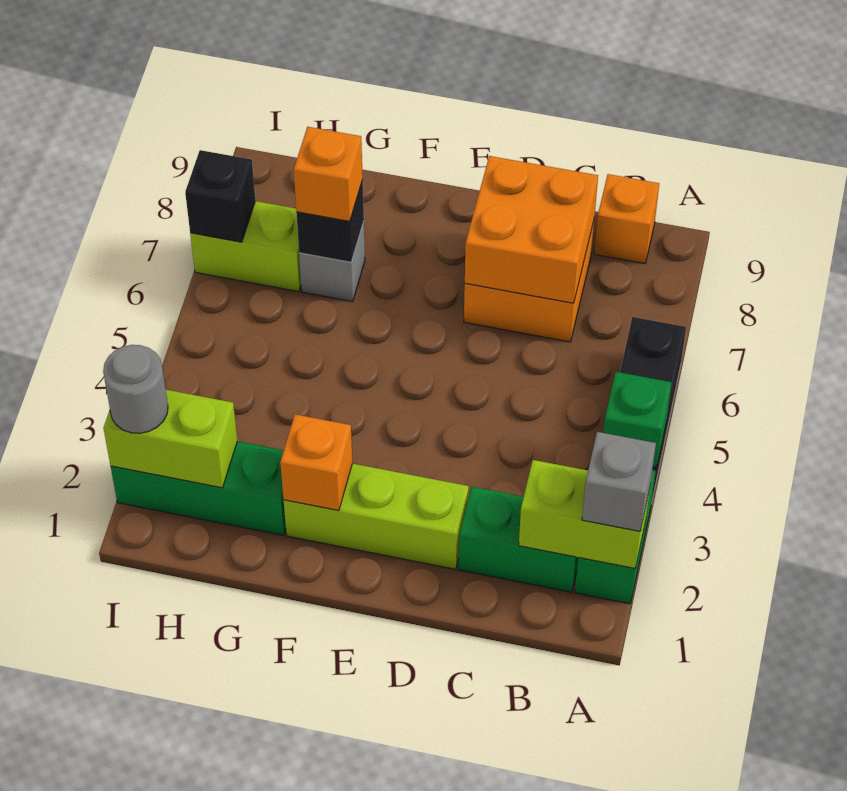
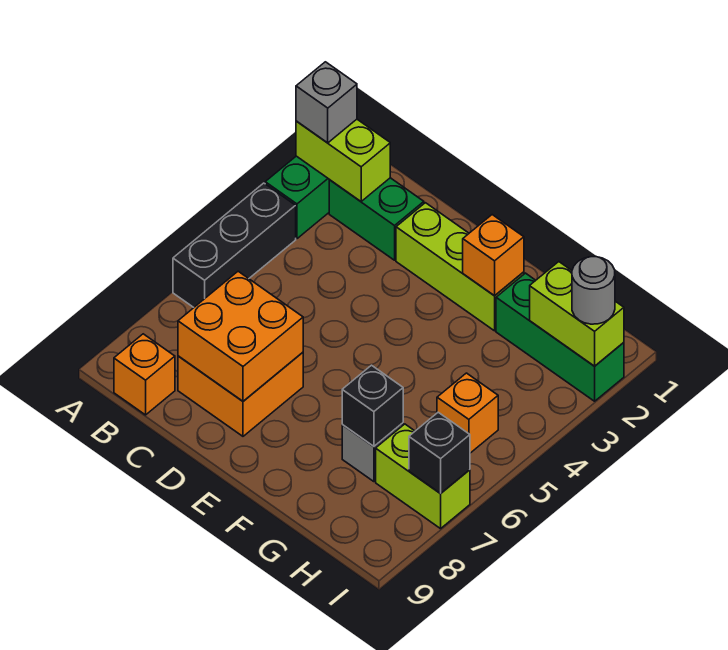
green brick A4 level 2 -> none
orange brick G7 level 3 -> orange brick H5 level 1

